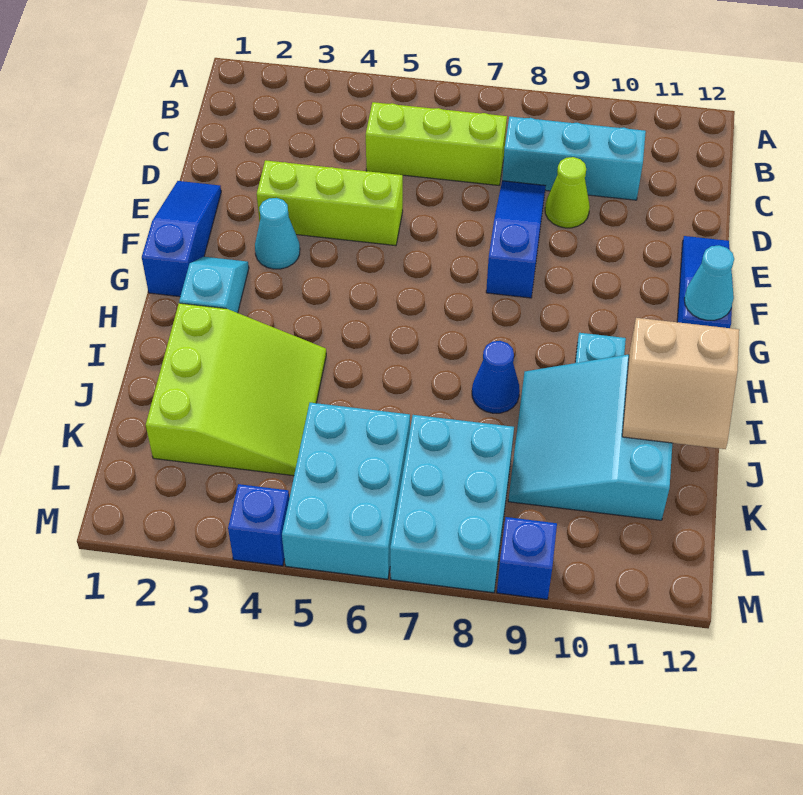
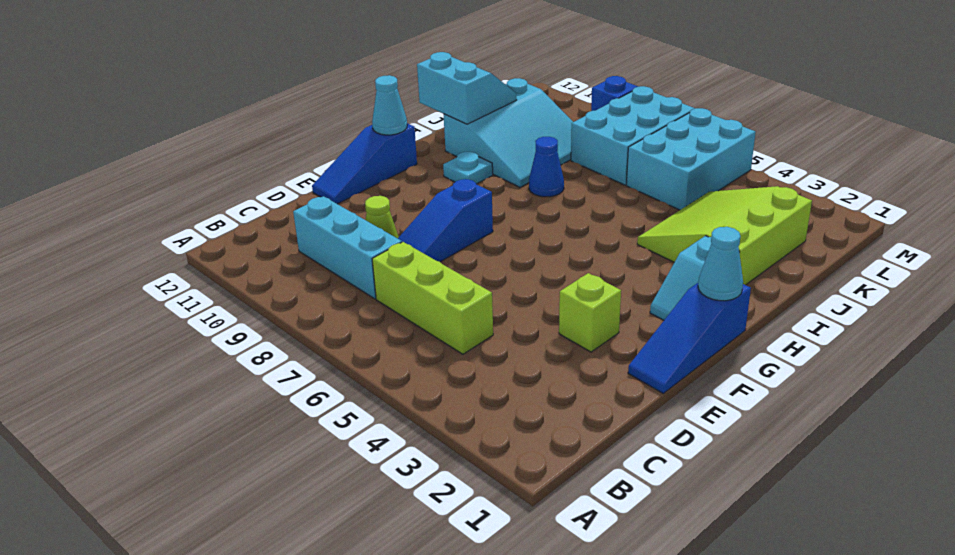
lime brick E3:E5 level 1 -> lime brick E3 level 1
cyan cone F3 level 1 -> cyan cone G1 level 2
tan slope I11:J12 level 2 top I -> cyan slope I11:J12 level 2 top I
blue brick M4 level 1 -> none

